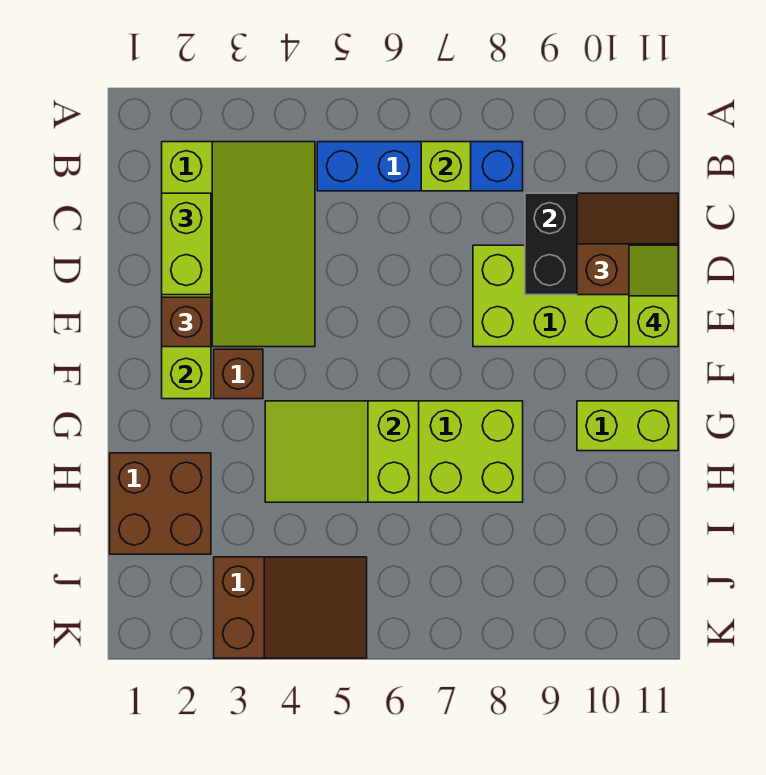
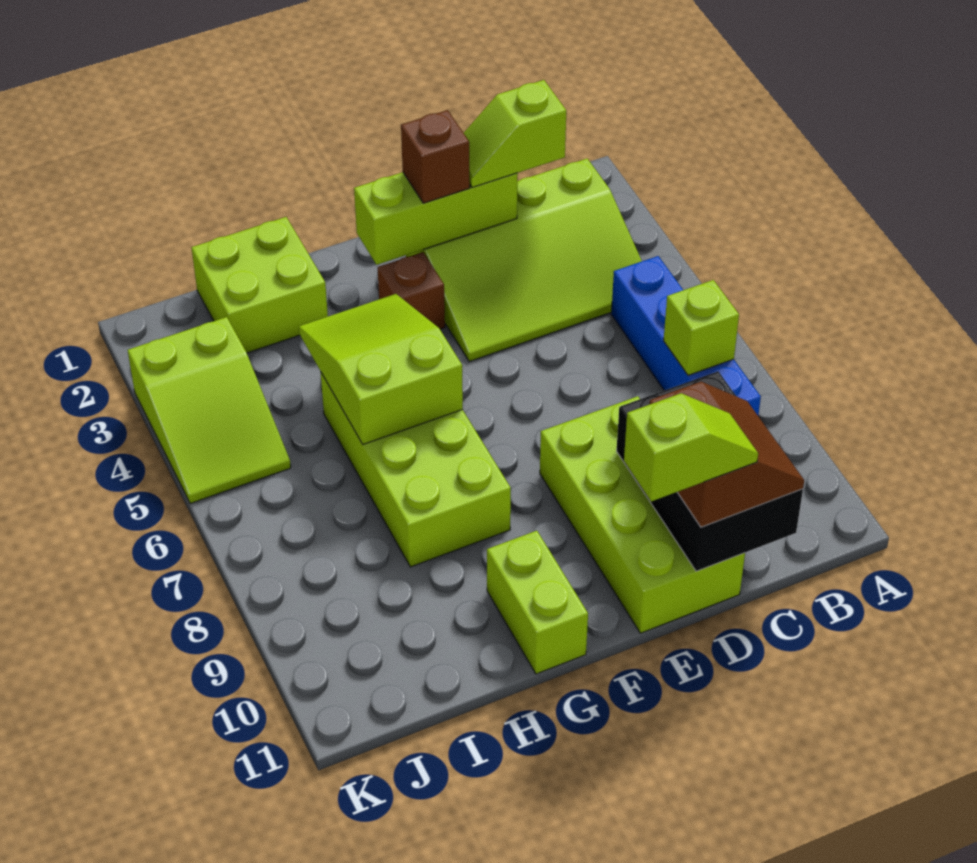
lime brick C2:D2 level 3 -> lime slope C2:D2 level 3 top C
brown brick H1:I2 level 1 -> lime brick H1:I2 level 1
brown slope J3:K5 level 1 top 3 -> lime slope J3:K5 level 1 top 3

